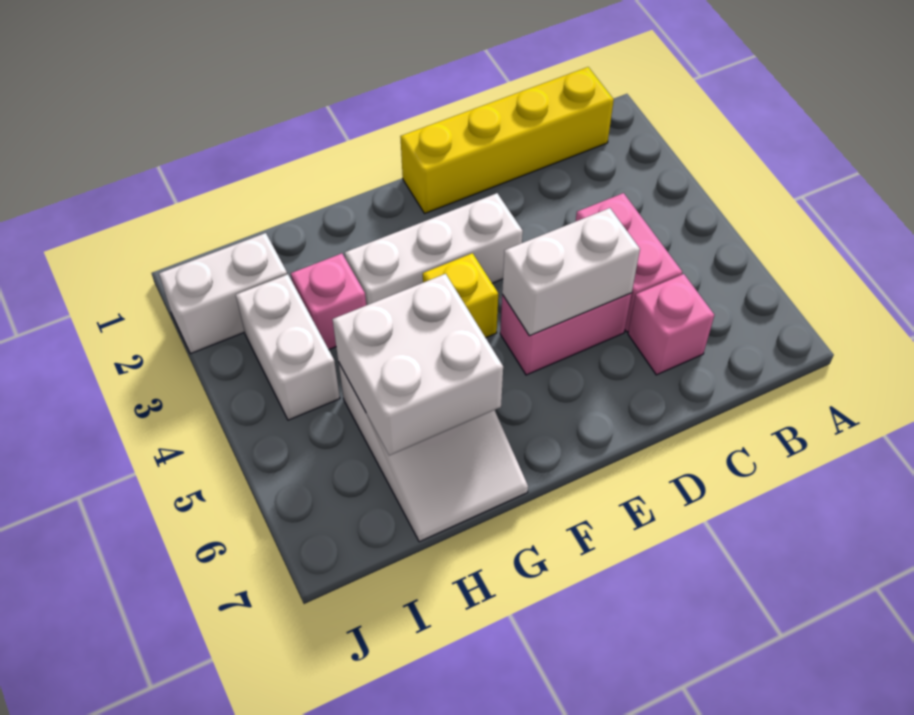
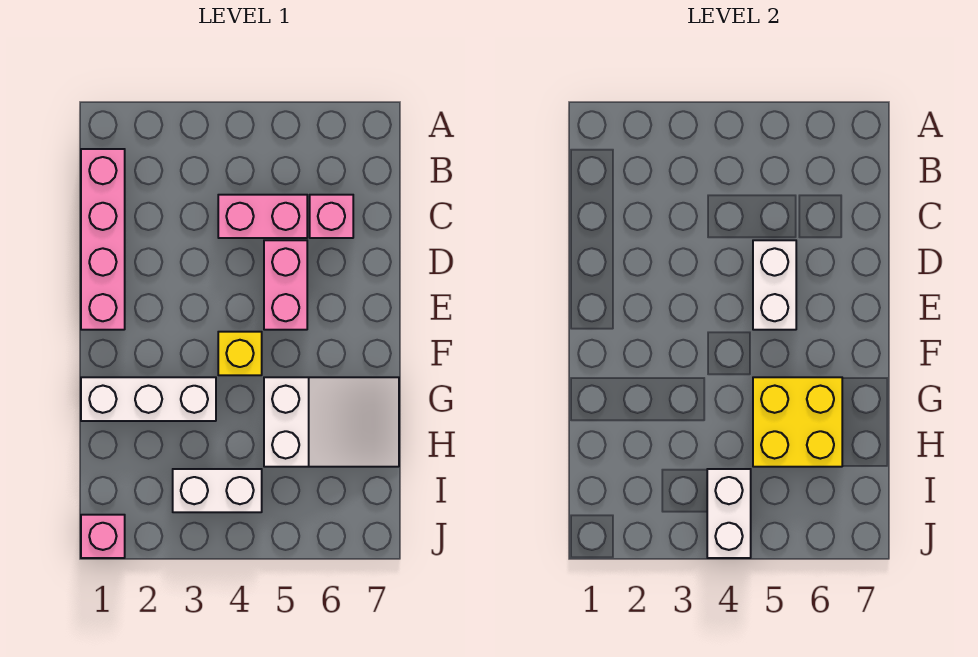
yellow brick B1:E1 level 1 -> pink brick B1:E1 level 1
white brick E3:G3 level 1 -> white brick G1:G3 level 1
white brick G5:H6 level 2 -> yellow brick G5:H6 level 2
pink brick H3 level 1 -> pink brick J1 level 1
white brick I2:J2 level 1 -> white brick I4:J4 level 2

